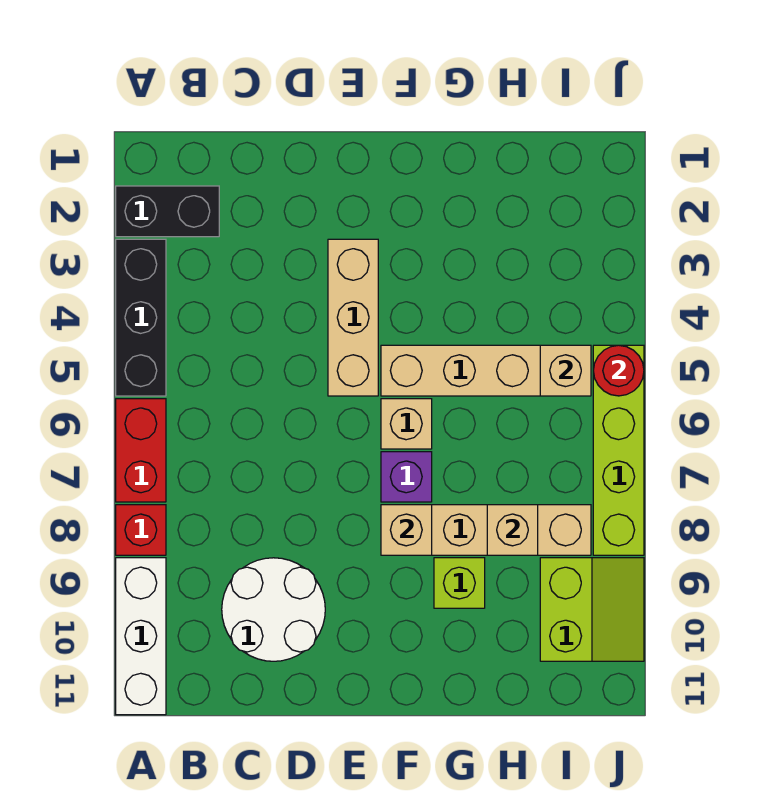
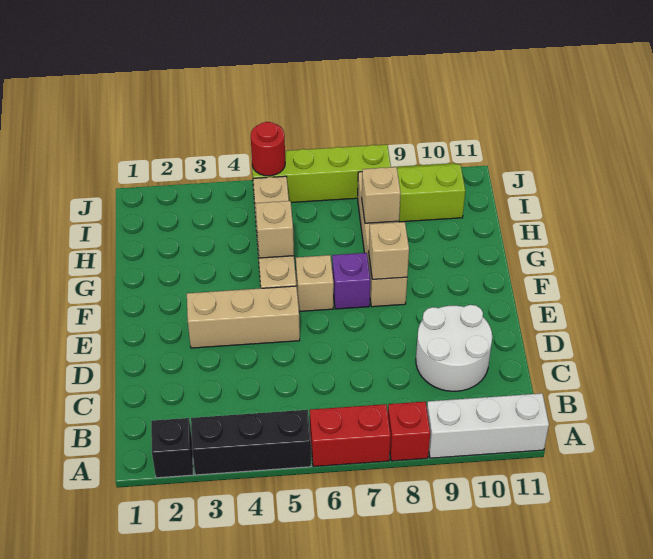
black brick A2:B2 level 1 -> black brick A2 level 1
lime brick G9 level 1 -> none
tan brick I5 level 2 -> tan brick G5 level 2

